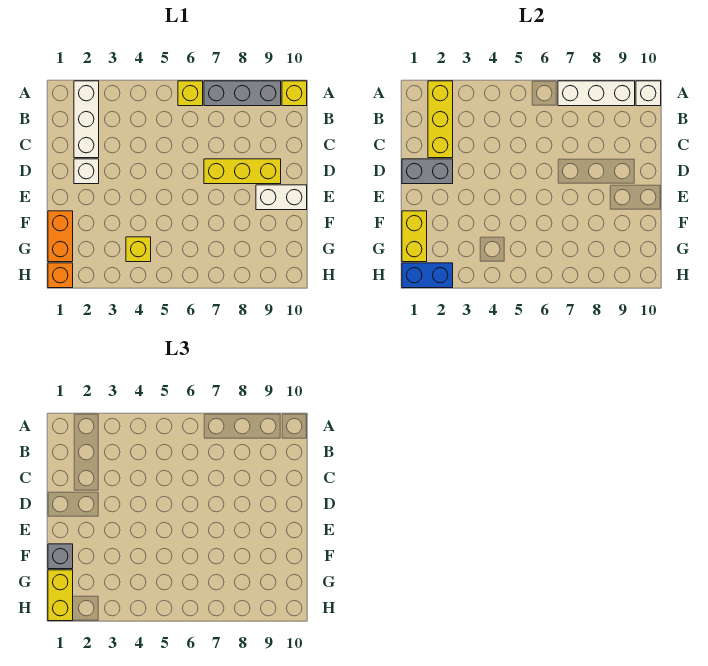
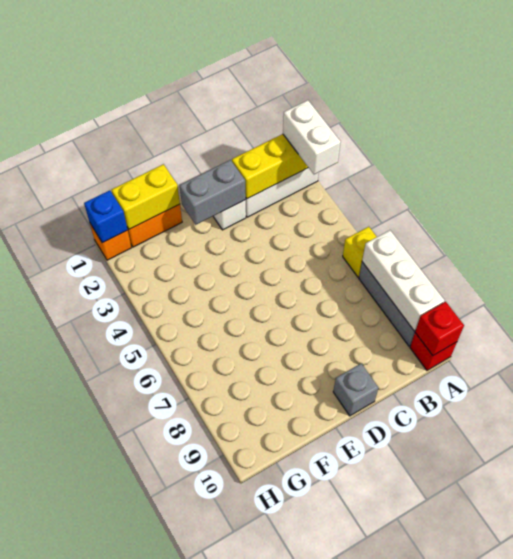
yellow brick A10 level 1 -> red brick A10 level 1
white brick A10 level 2 -> red brick A10 level 2
grey brick D1:D2 level 2 -> grey brick D2:E2 level 2
yellow brick D7:D9 level 1 -> none
white brick E9:E10 level 1 -> white brick A2:A3 level 3
grey brick F1 level 3 -> grey brick D10 level 1
yellow brick G1:H1 level 3 -> none
yellow brick G4 level 1 -> none
blue brick H1:H2 level 2 -> blue brick H1 level 2

